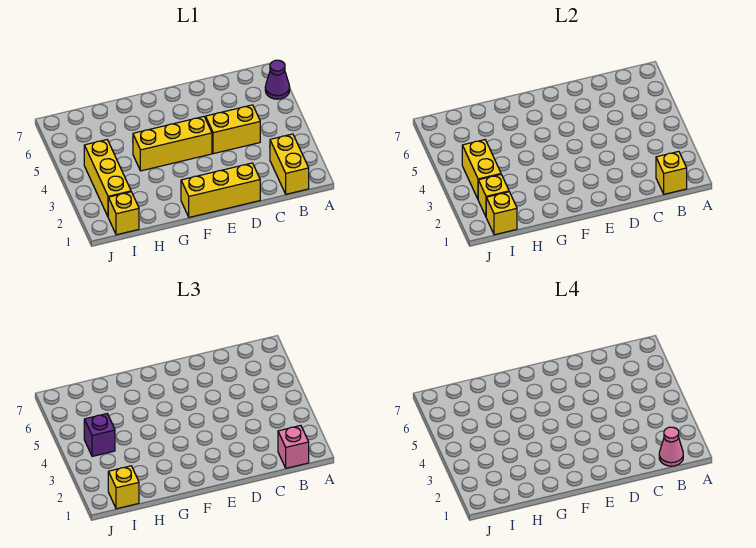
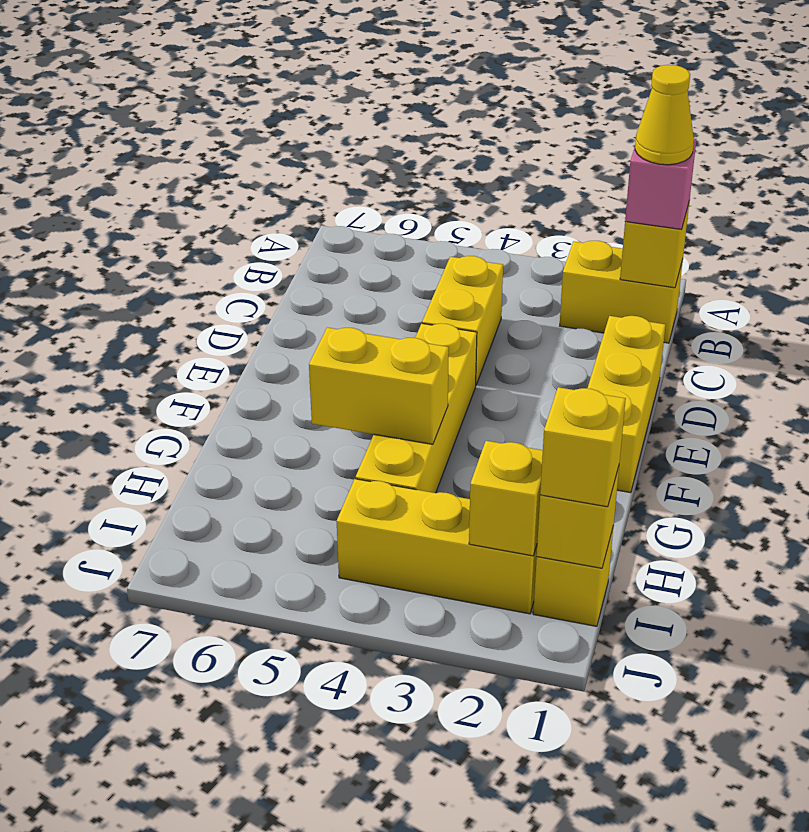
purple cone A6 level 1 -> none
pink cone B1 level 4 -> yellow cone B1 level 4
yellow brick E4:G4 level 1 -> yellow brick E4:H4 level 1
yellow brick I3:I4 level 2 -> yellow brick G4:G5 level 2
purple brick I4 level 3 -> none

